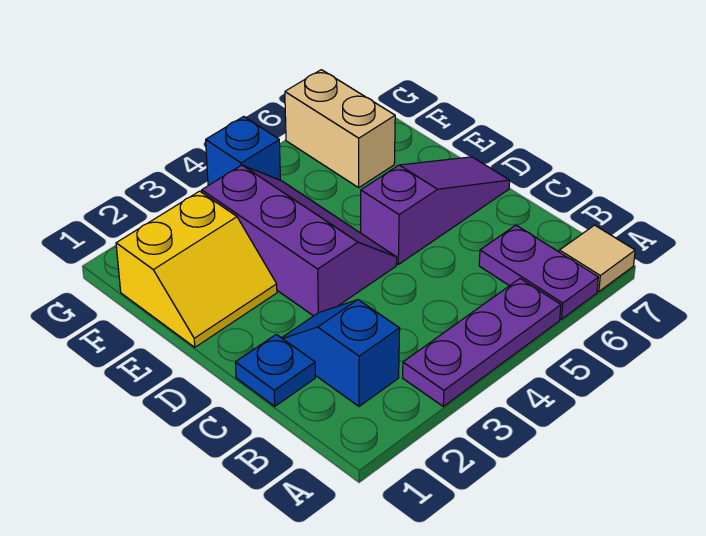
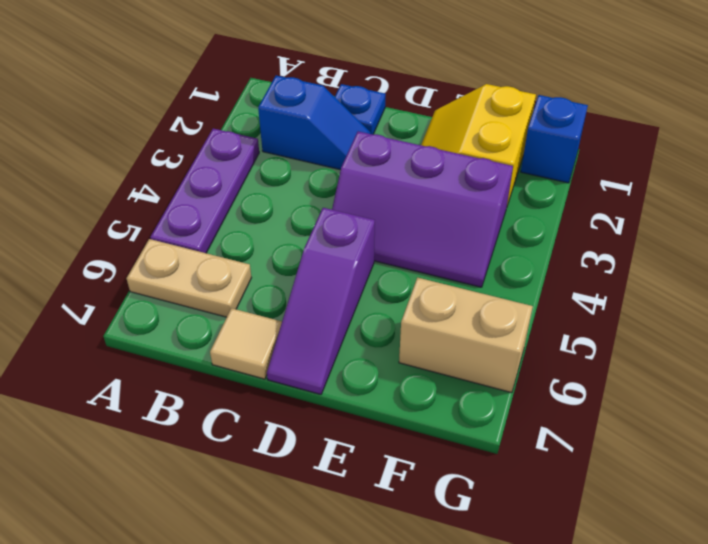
purple plate A6:B6 level 1 -> tan plate A6:B6 level 1
tan tile A7 level 1 -> tan tile C7 level 1
blue brick G4 level 1 -> blue brick G1 level 1

